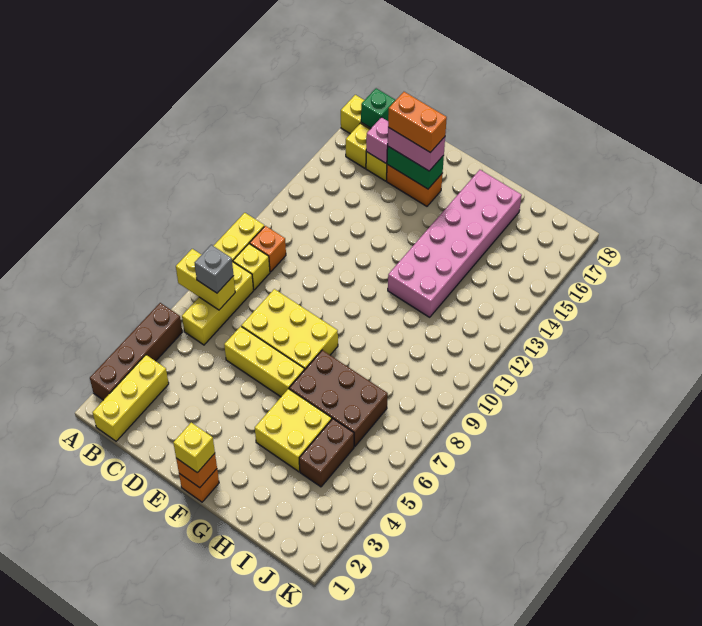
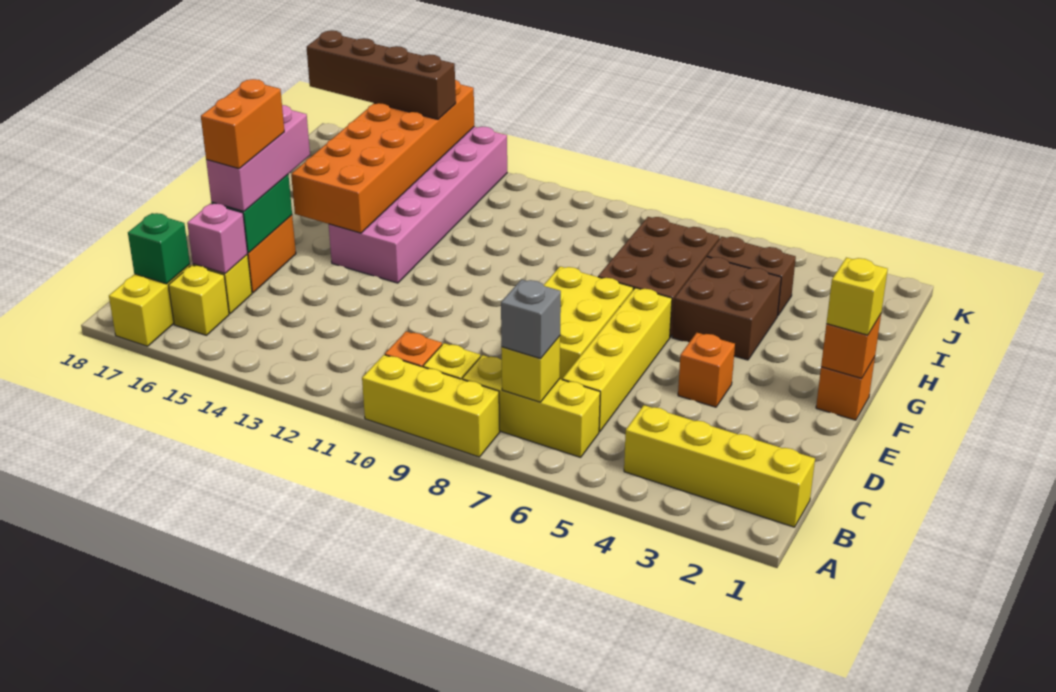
brown brick A2:A5 level 1 -> brown brick J14:J17 level 3
yellow brick A7:B7 level 2 -> yellow brick B7 level 2
yellow brick B1:B3 level 1 -> yellow brick B1:B4 level 1
yellow brick D6:F6 level 1 -> yellow brick C6:F6 level 1
pink brick D16:E16 level 3 -> pink brick D16:F16 level 3
none -> orange brick E4 level 1
none -> orange brick F14:K15 level 2
yellow brick G4:H5 level 1 -> brown brick G4:H5 level 1
pink brick G12:H17 level 1 -> pink brick F13:K14 level 1

